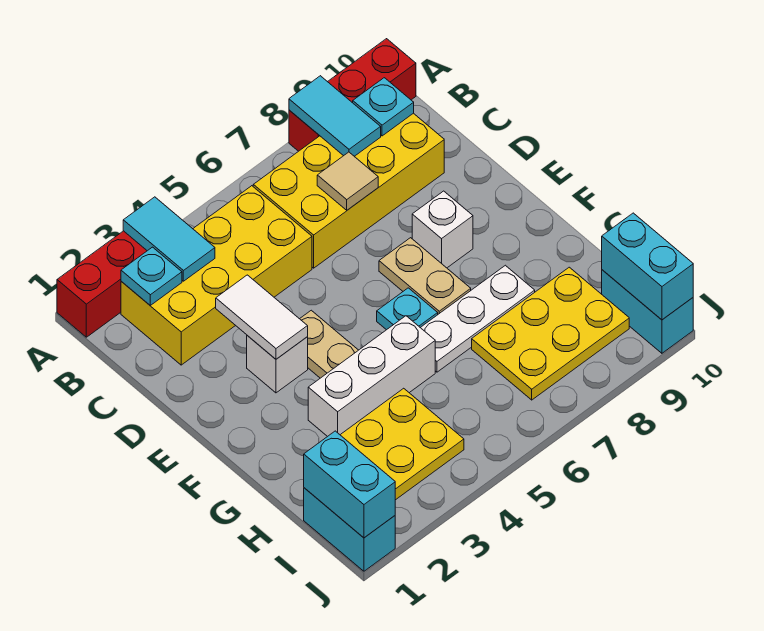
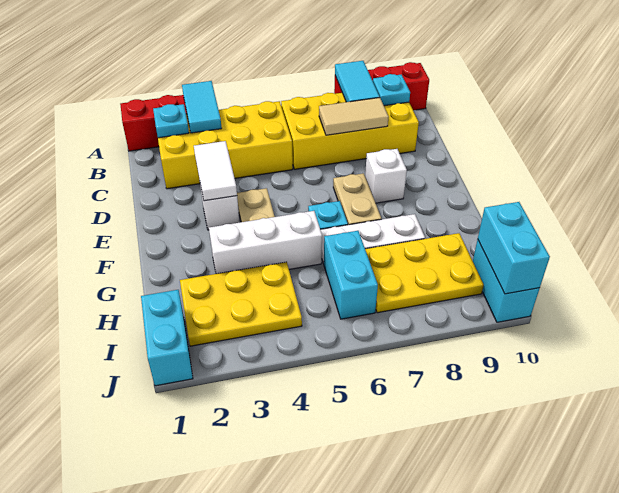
tan tile C7 level 2 -> tan tile C7:C8 level 2
cyan brick I1:J1 level 2 -> cyan brick H6:I6 level 1

